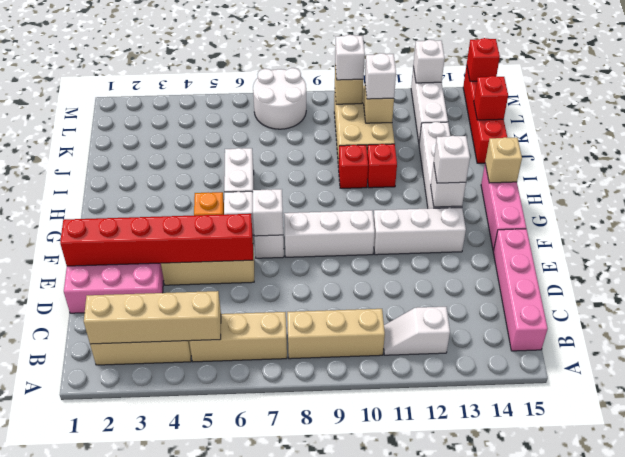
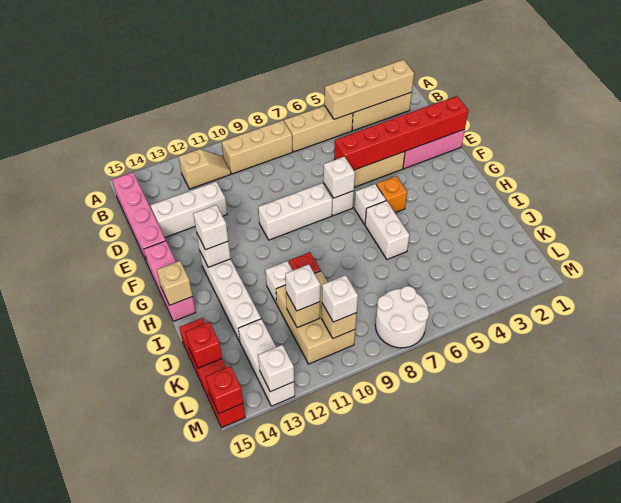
white slope B11:B12 level 1 top 12 -> tan slope B11:B12 level 1 top 12
white brick F11:F13 level 1 -> white brick D12:D14 level 1
red brick I11 level 1 -> white brick I11 level 1

